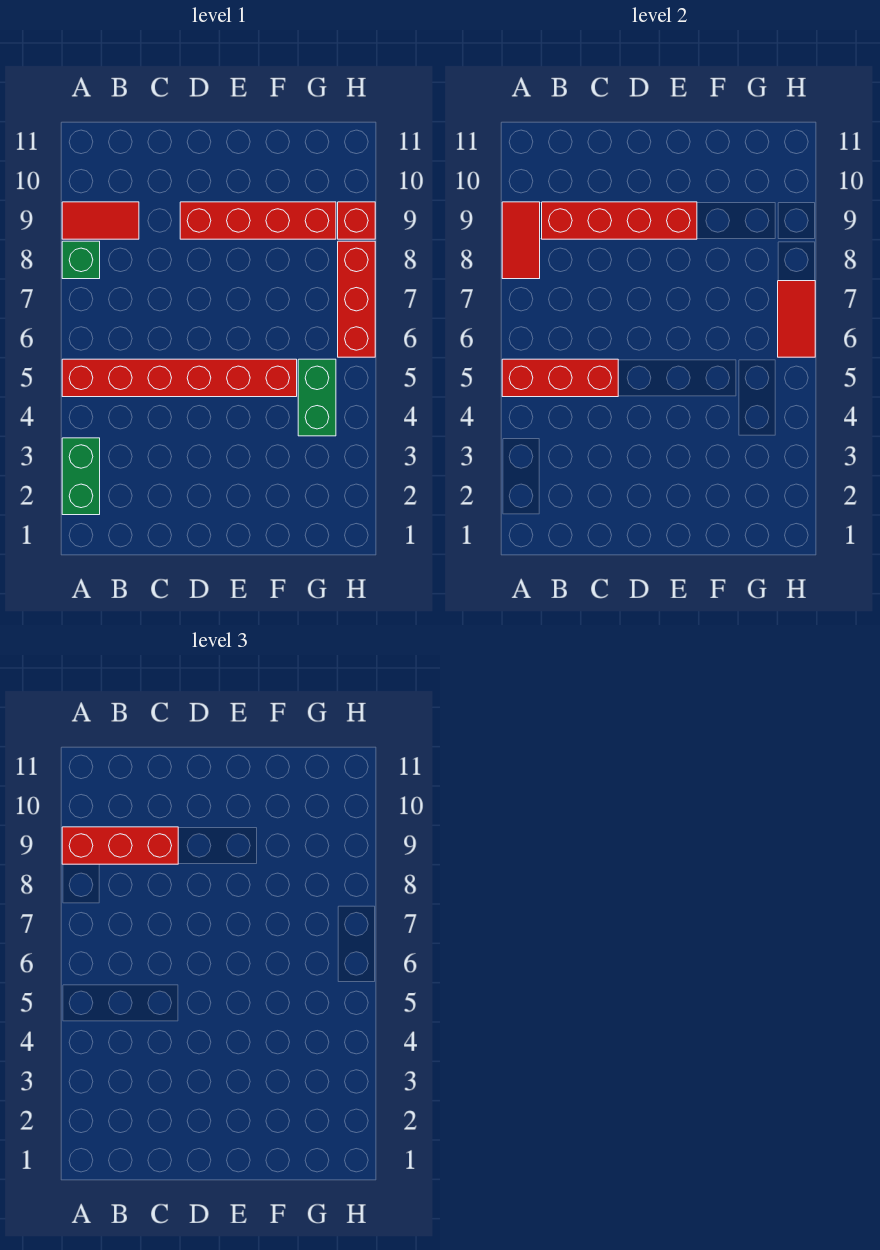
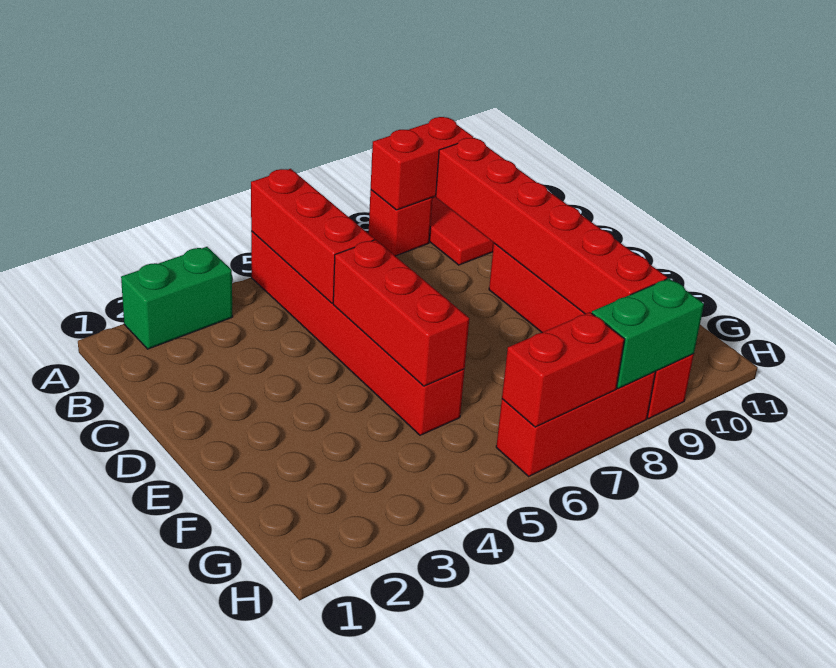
green brick A8 level 1 -> red brick A8 level 1
red tile A8:A9 level 2 -> red brick A8:A9 level 2
red brick A9:C9 level 3 -> red brick D5:F5 level 2
red brick B9:E9 level 2 -> red brick B9:G9 level 2
green brick G4:G5 level 1 -> green brick H8:H9 level 2
red tile H6:H7 level 2 -> red brick H6:H7 level 2

